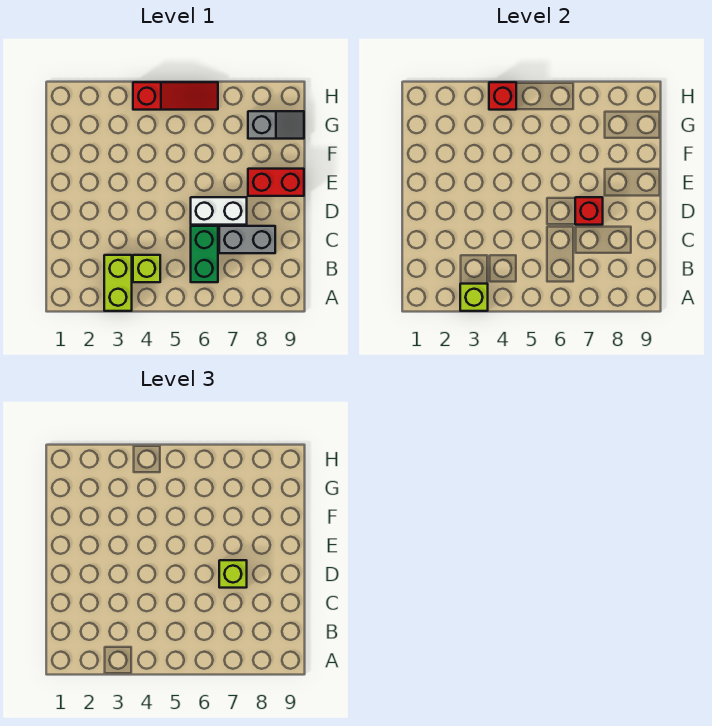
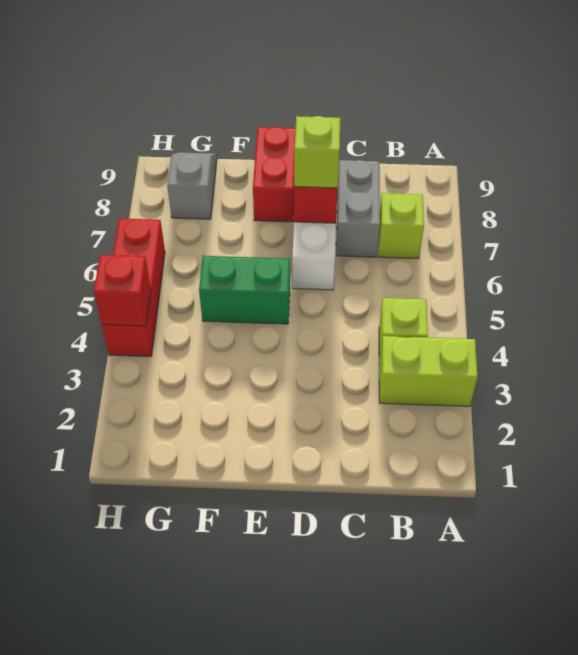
lime brick A3 level 2 -> lime brick B7 level 1
green brick B6:C6 level 1 -> green brick E5:F5 level 1
red slope H4:H6 level 1 top 4 -> red brick H4:H6 level 1

